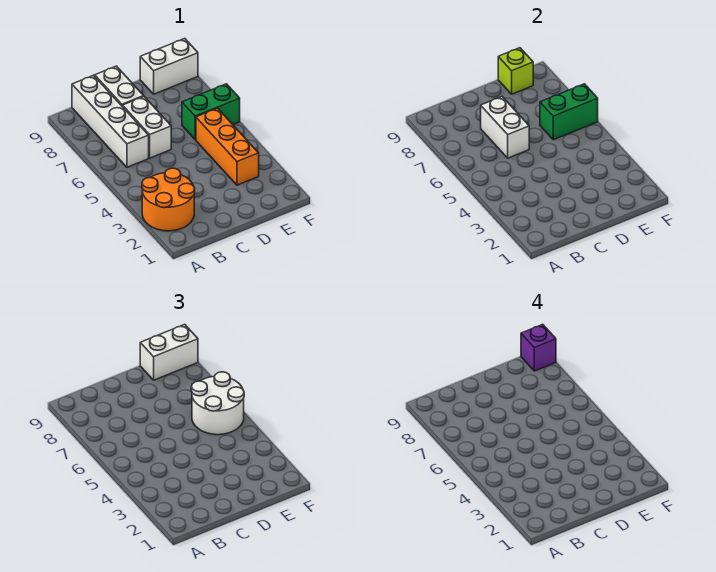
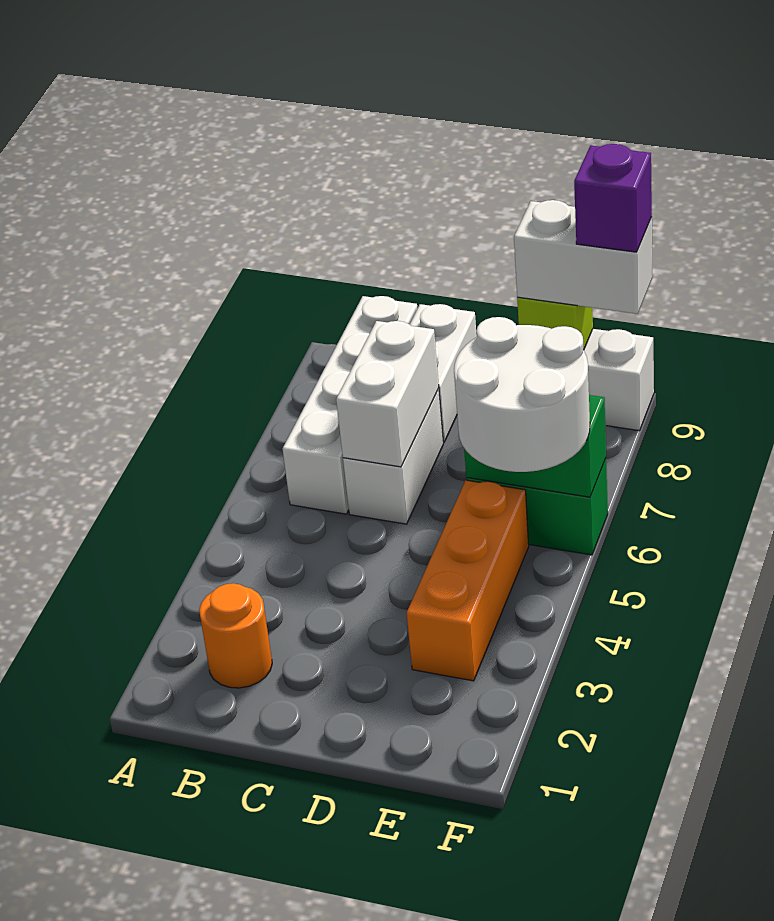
orange round brick A2:B3 level 1 -> orange round brick B2 level 1

